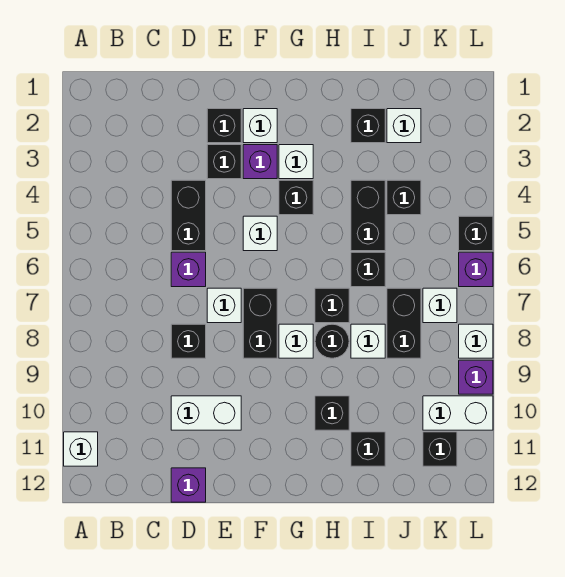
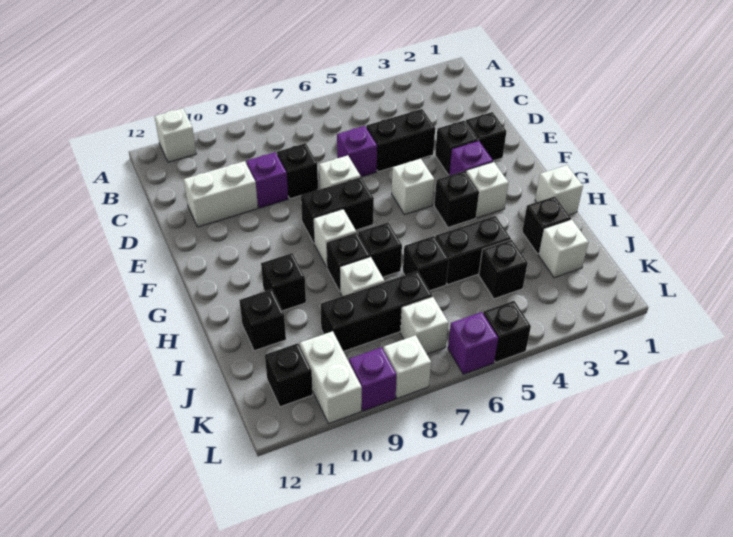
white brick D10:E10 level 1 -> white brick D10:D11 level 1
purple brick D12 level 1 -> purple brick D9 level 1
white brick F2 level 1 -> white brick H1 level 1
black round brick H8 level 1 -> black brick H8 level 1
black brick J7:J8 level 1 -> black brick J7:J9 level 1

